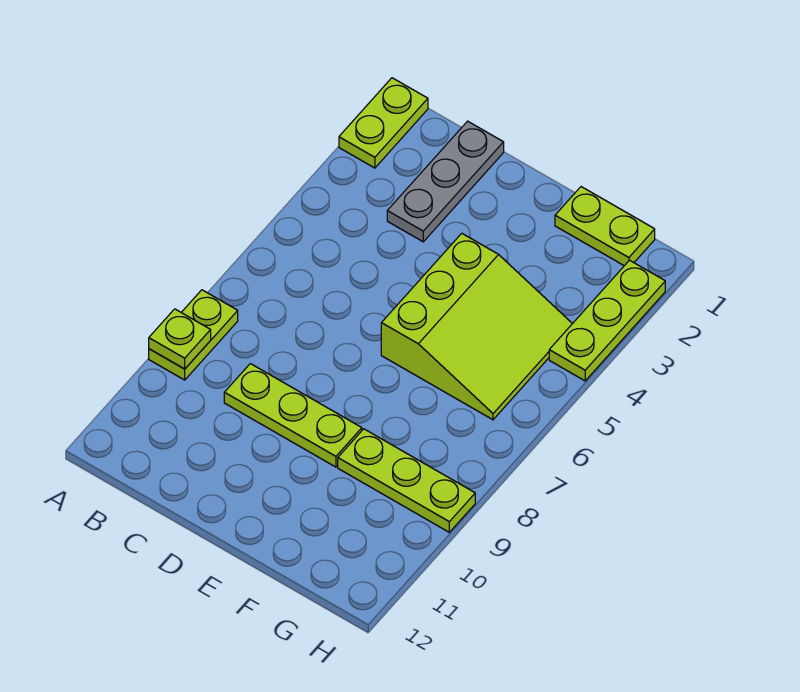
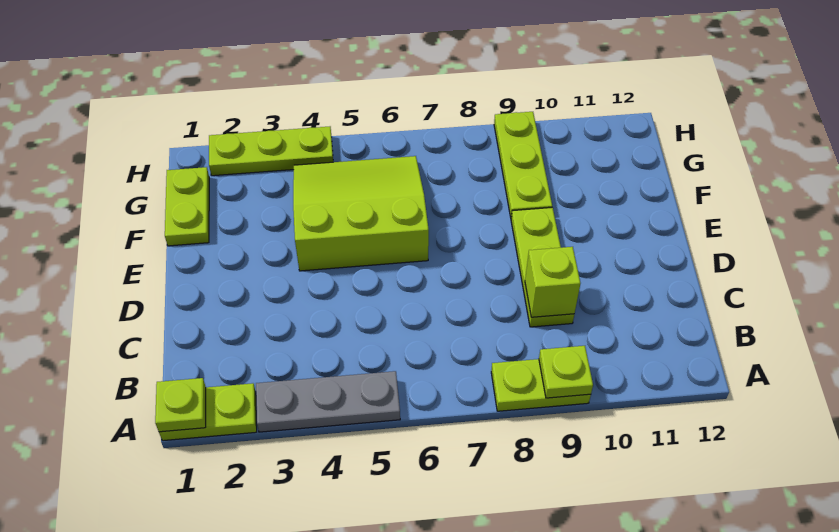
none -> lime plate A1 level 2
grey plate C1:C3 level 1 -> grey plate A3:A5 level 1
none -> lime brick C9 level 2

